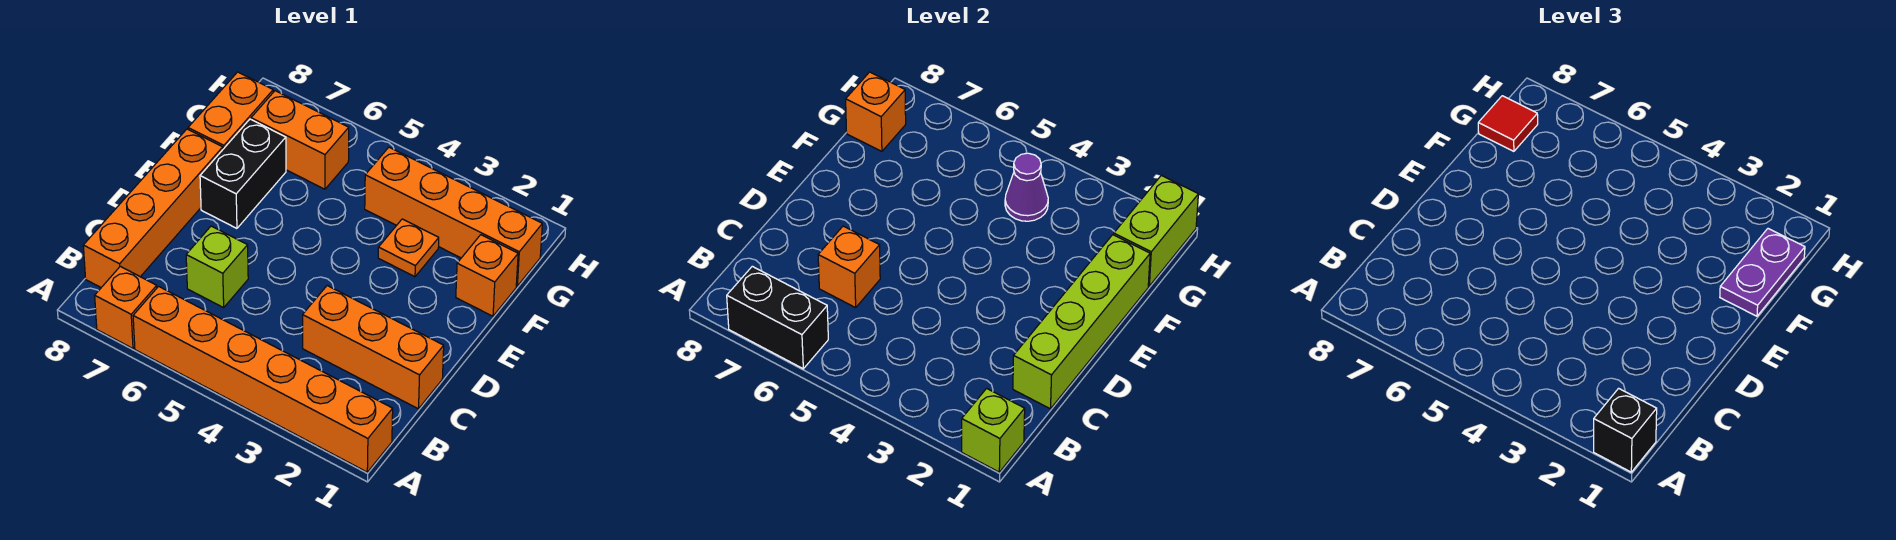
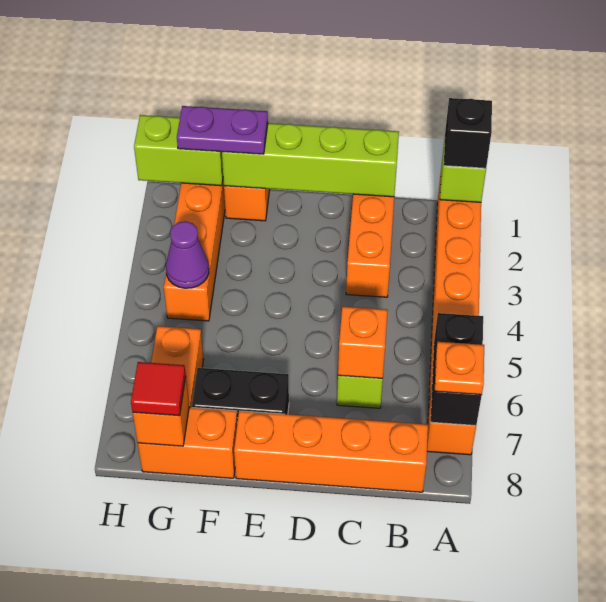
orange plate F3 level 1 -> orange plate A7 level 3

